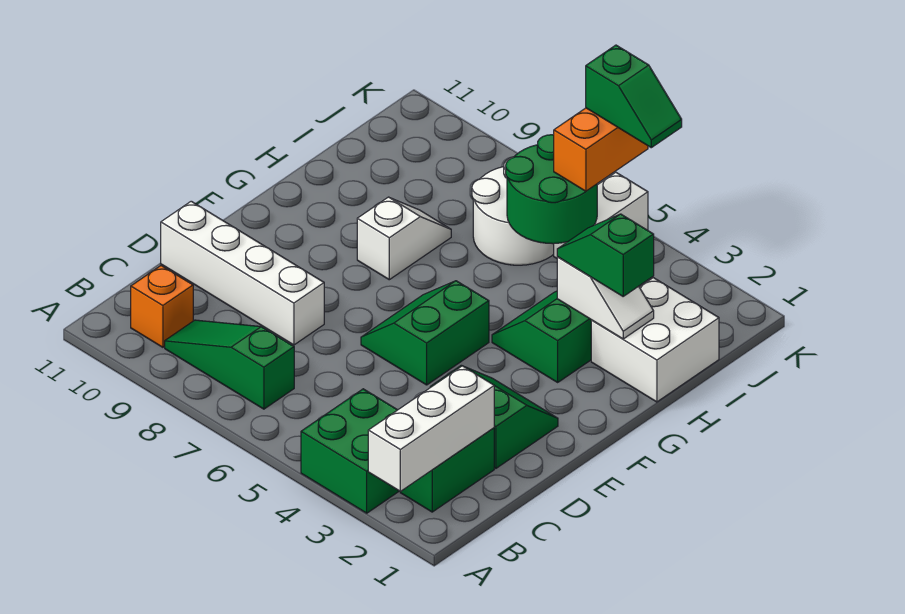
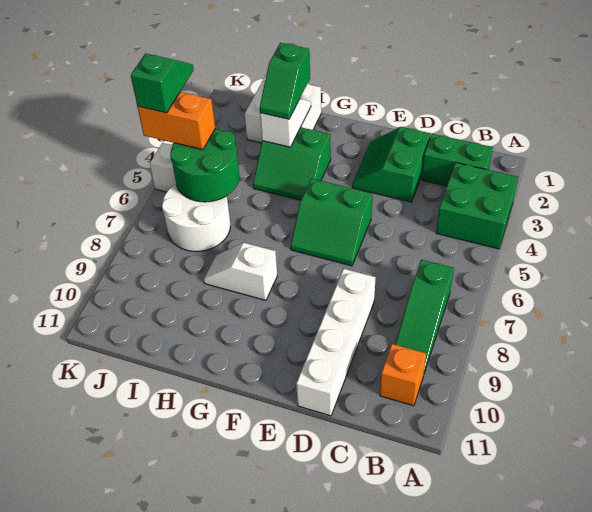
white brick A2:C2 level 2 -> none

